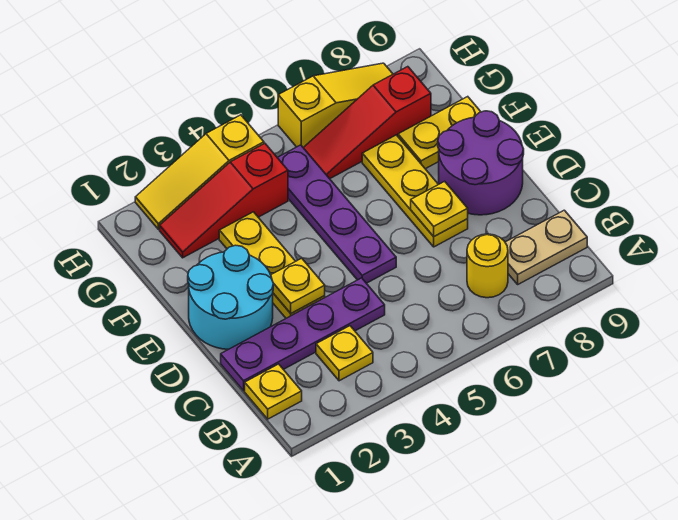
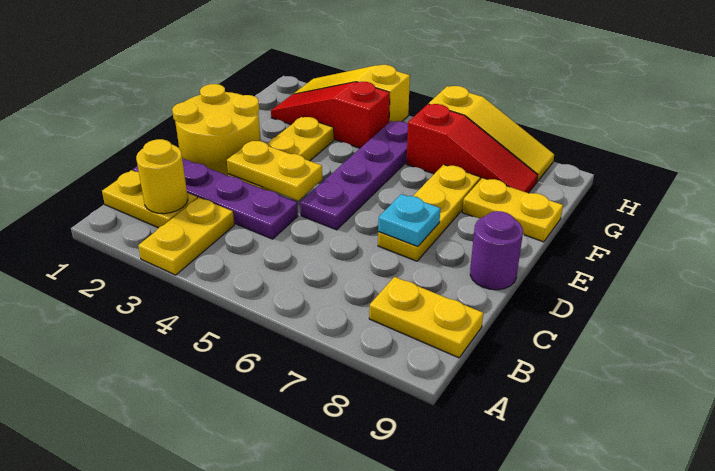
yellow plate B1 level 1 -> yellow plate B1:B2 level 1
yellow plate B3 level 1 -> yellow plate A3:B3 level 1
yellow round brick B7 level 1 -> yellow round brick B2 level 2
tan plate B8:B9 level 1 -> yellow plate B8:B9 level 1
cyan round brick D1:E2 level 1 -> yellow round brick D1:E2 level 1
yellow plate D3 level 2 -> yellow plate D3:D4 level 2
yellow plate D7 level 2 -> cyan plate D7 level 2
purple round brick D8:E9 level 1 -> purple round brick D9 level 1
red slope G6:G8 level 1 top 8 -> red slope G6:G8 level 1 top 6

